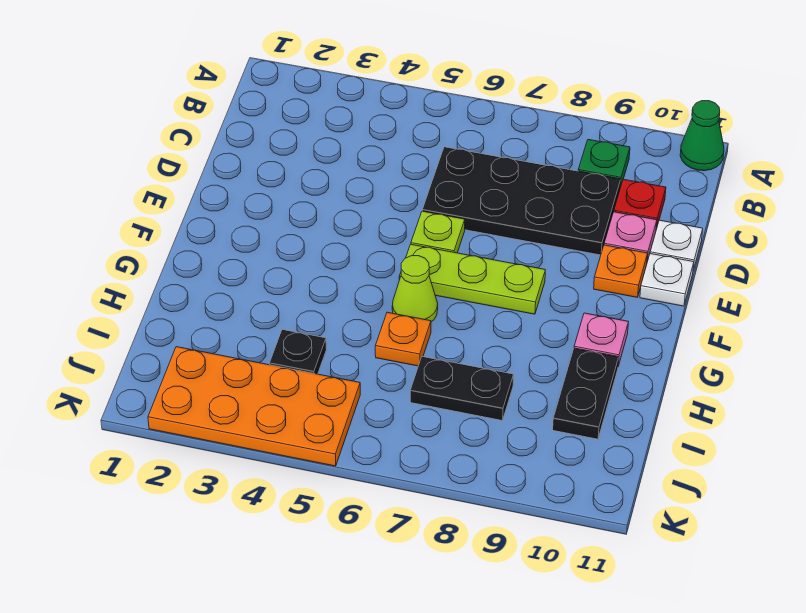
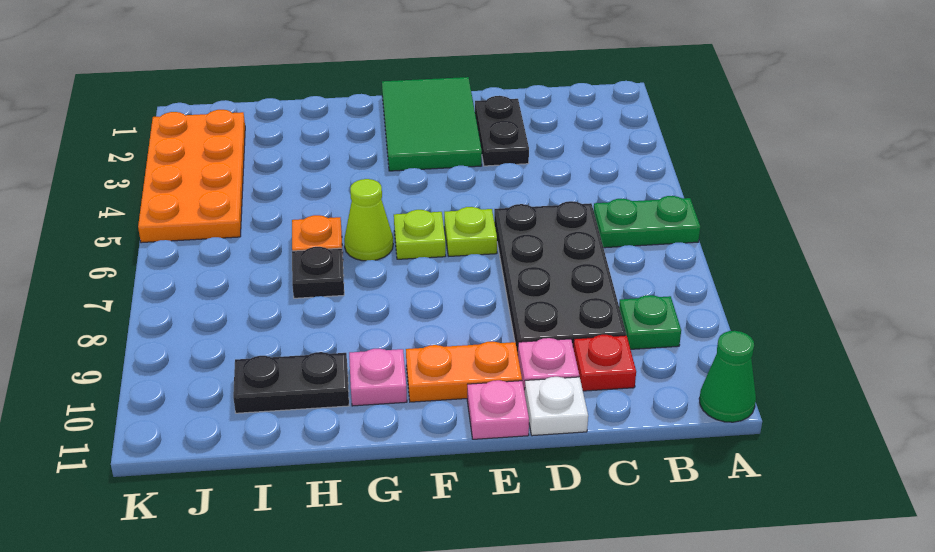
none -> green plate A6:B6 level 1
none -> green tile E1:F3 level 1
orange plate E10 level 1 -> orange plate E10:F10 level 1
white plate E11 level 1 -> pink plate E11 level 1
lime plate F6:F8 level 1 -> lime plate F6 level 1
black plate I4 level 1 -> black plate H7 level 1
black plate I7:I8 level 1 -> black plate D2:D3 level 1

